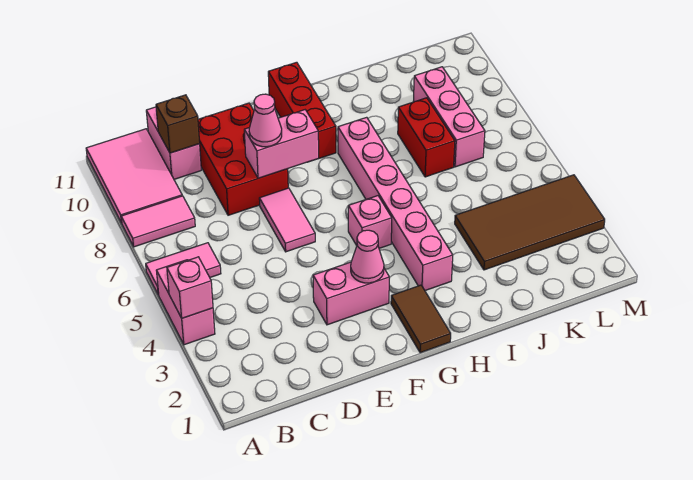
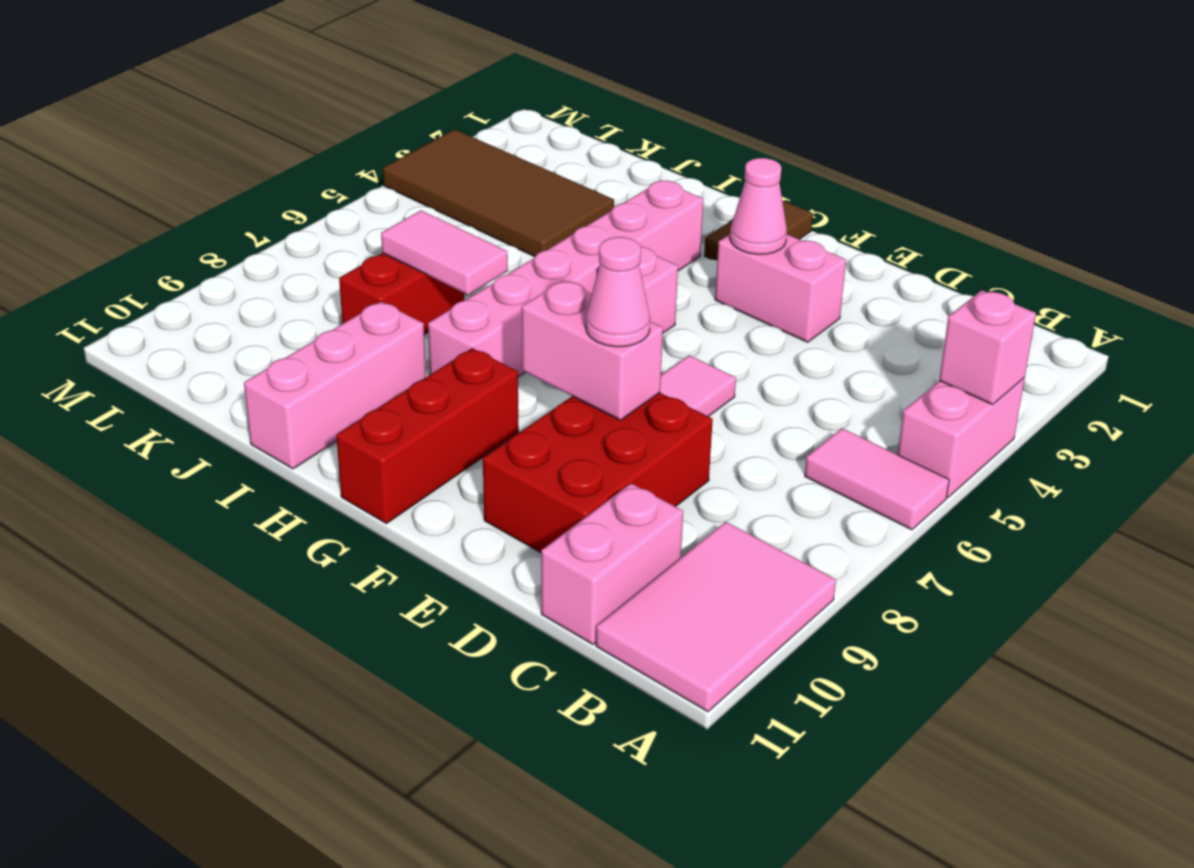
pink tile A8:B8 level 1 -> pink tile I7:J7 level 2
brown brick C10 level 2 -> none
pink brick K7:K9 level 1 -> pink brick I9:I11 level 1

